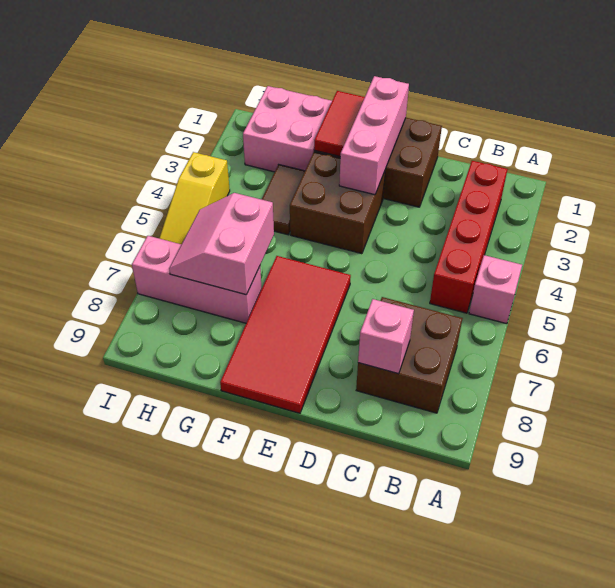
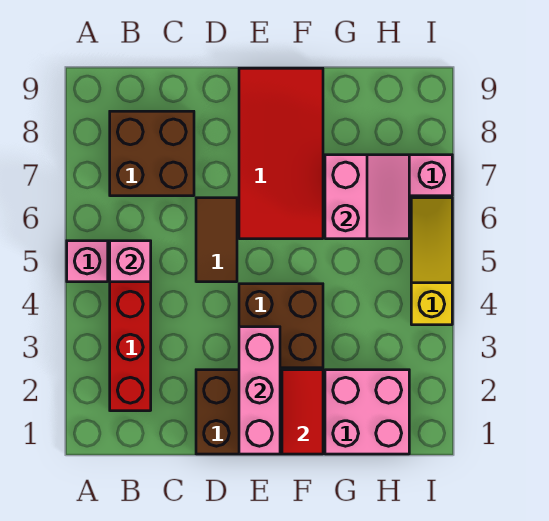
pink brick C8 level 2 -> pink brick B5 level 2
brown tile G3:G4 level 1 -> brown tile D5:D6 level 1

